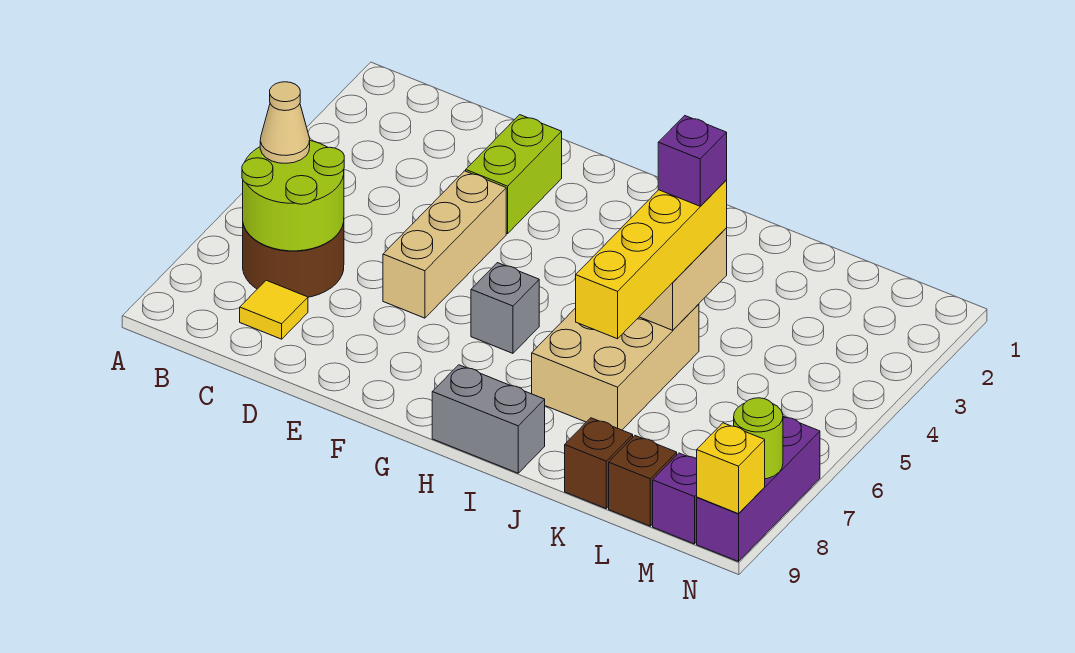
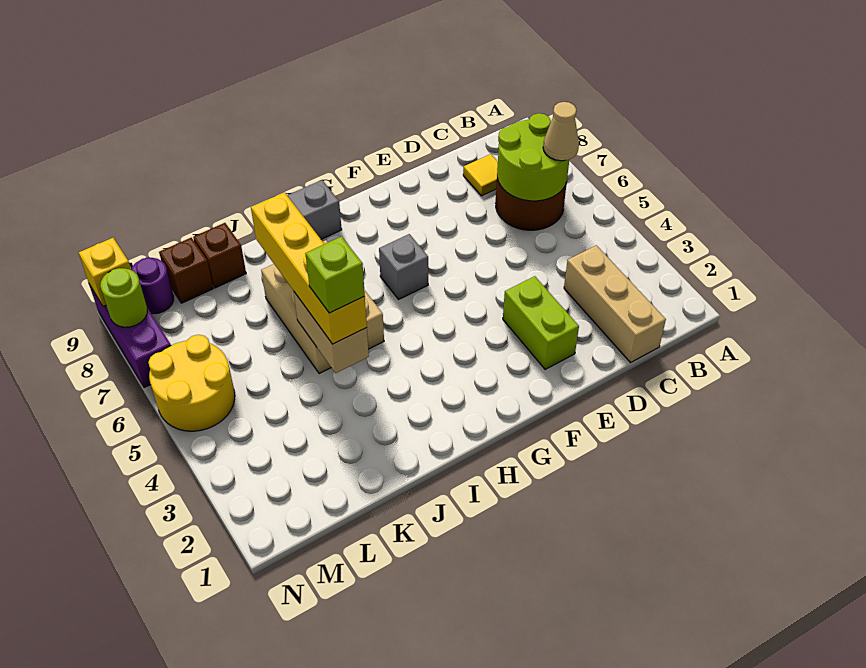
tan brick E4:E6 level 1 -> tan brick C1:C3 level 1
purple brick J4 level 4 -> lime brick J4 level 4
none -> yellow round brick M5:N6 level 1
purple brick M9 level 1 -> purple round brick M9 level 1

